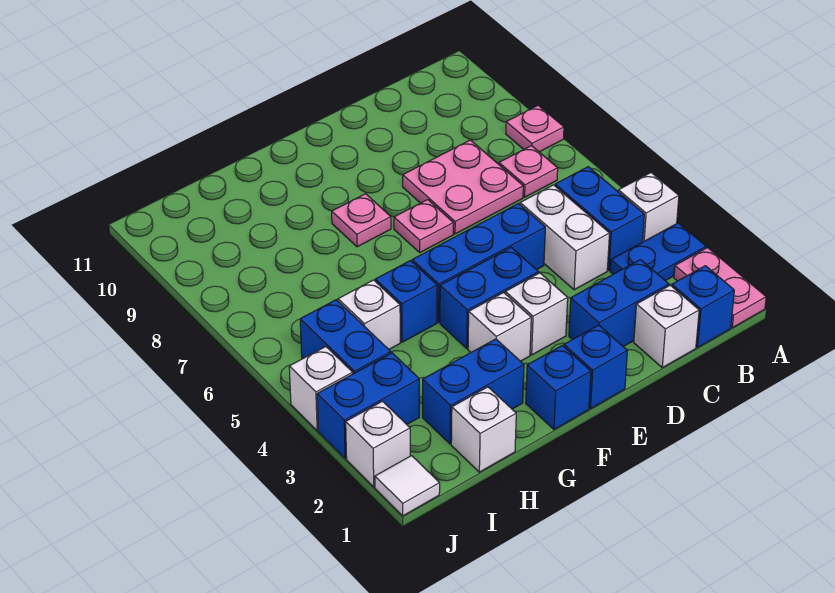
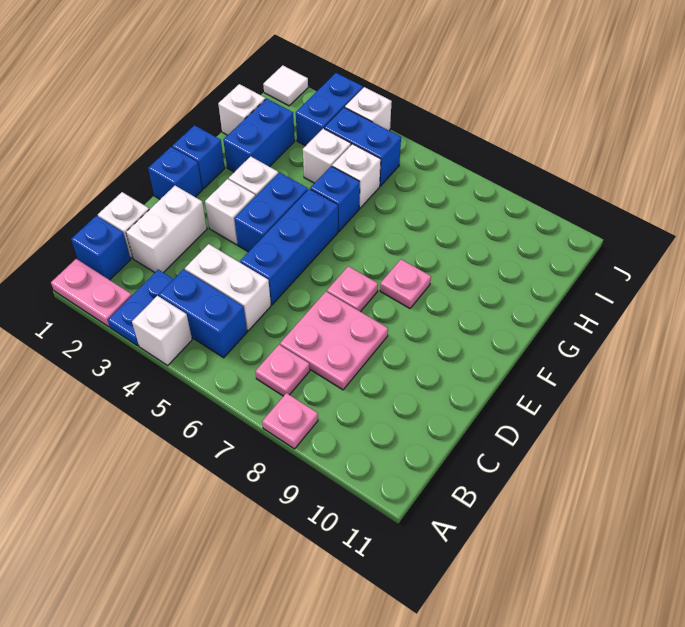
blue brick C2:D2 level 1 -> white brick C2:D2 level 1
white brick J2 level 1 -> white brick H4 level 1

